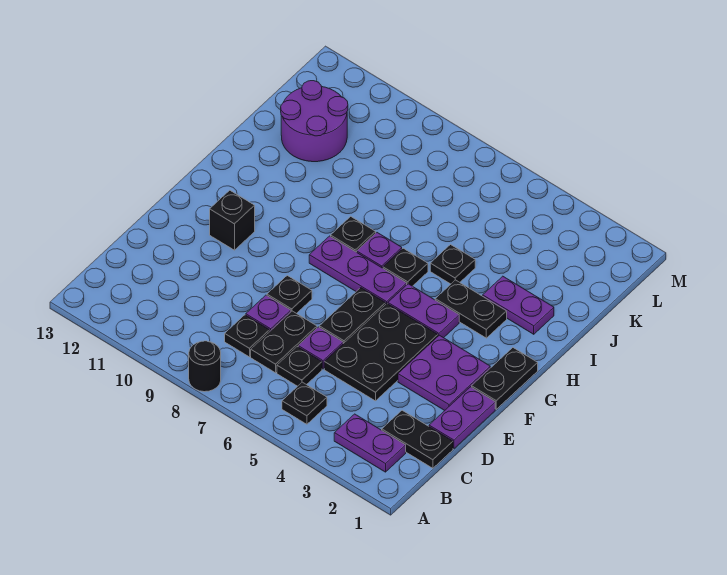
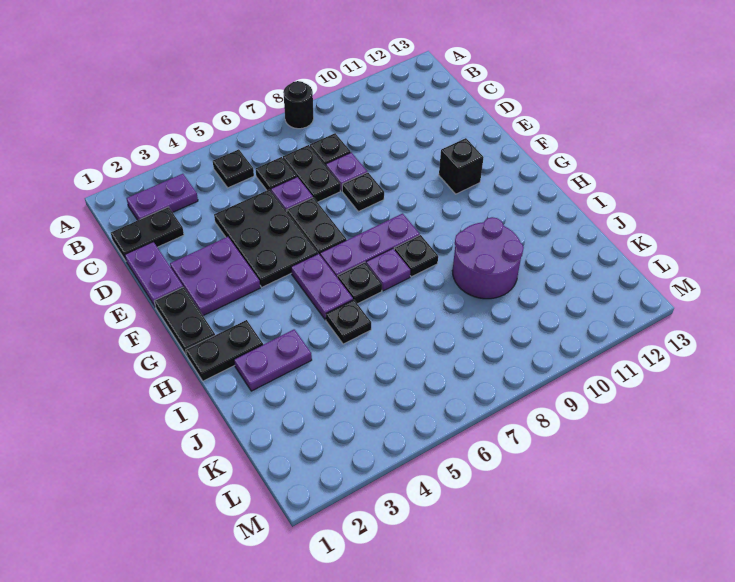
purple plate G4:G5 level 1 -> purple plate G5:H5 level 1
black plate H3:H4 level 1 -> black plate H1:H2 level 1
purple round brick J11:K12 level 1 -> purple round brick I9:J10 level 1

